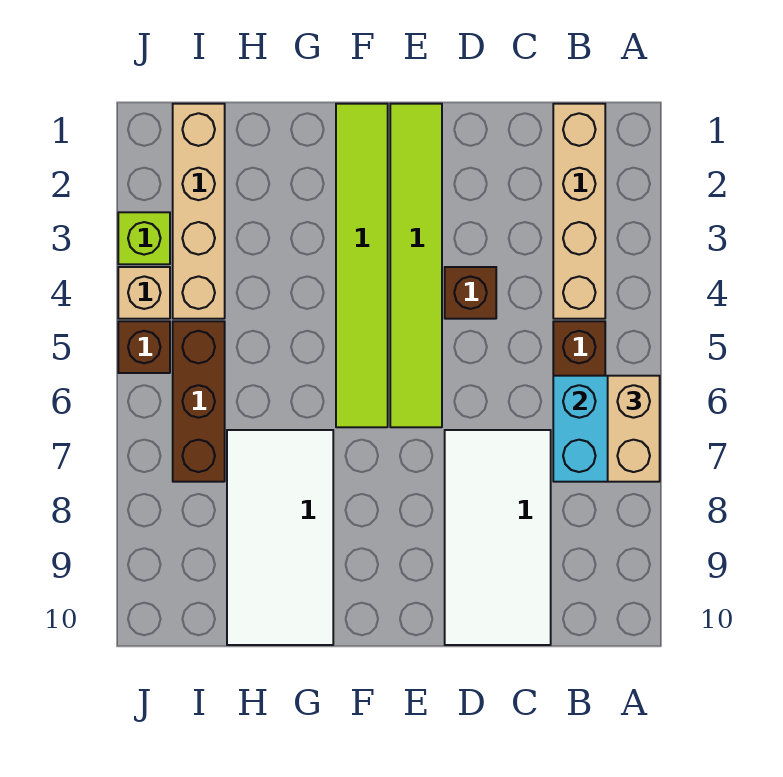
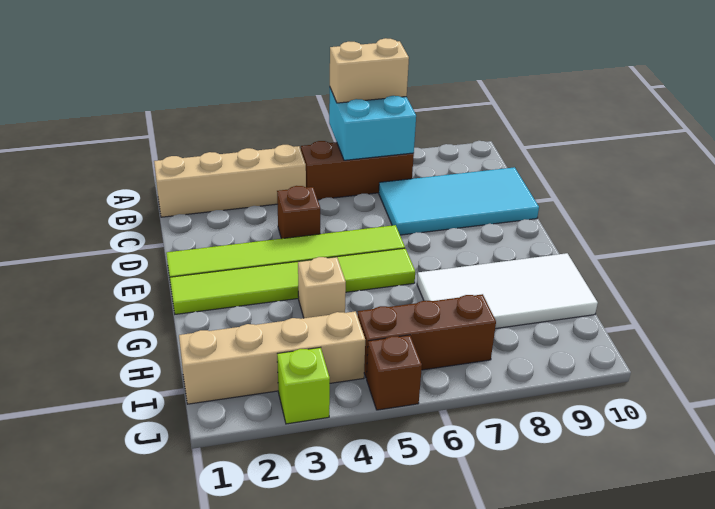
white tile C7:D10 level 1 -> cyan tile C7:D10 level 1
tan brick J4 level 1 -> tan brick G4 level 1

